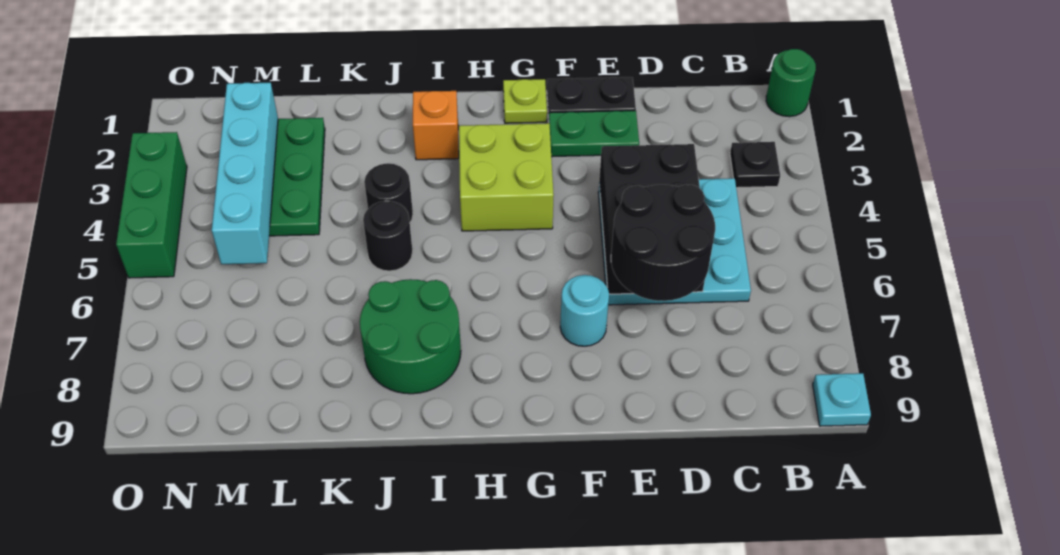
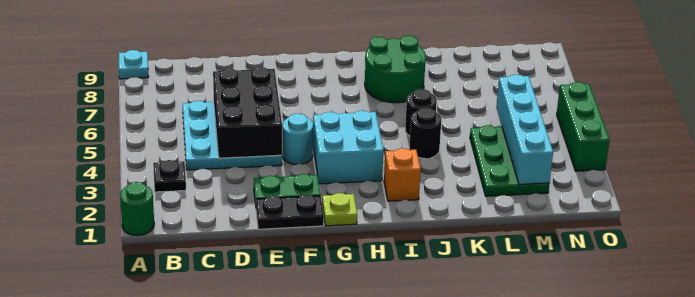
black round brick D6:E7 level 3 -> none
cyan round brick F7 level 1 -> cyan round brick F4 level 1
lime brick G3:H4 level 1 -> cyan brick G3:H4 level 1

